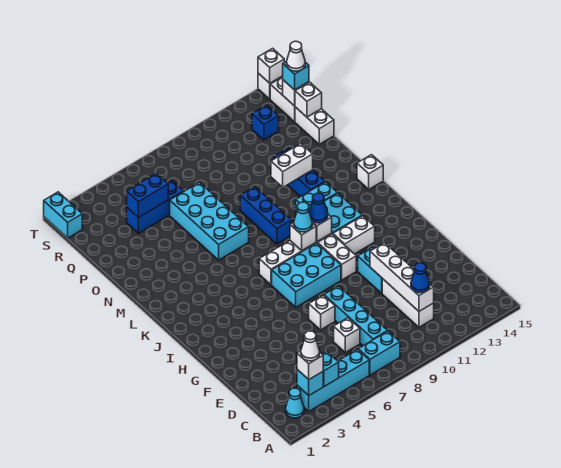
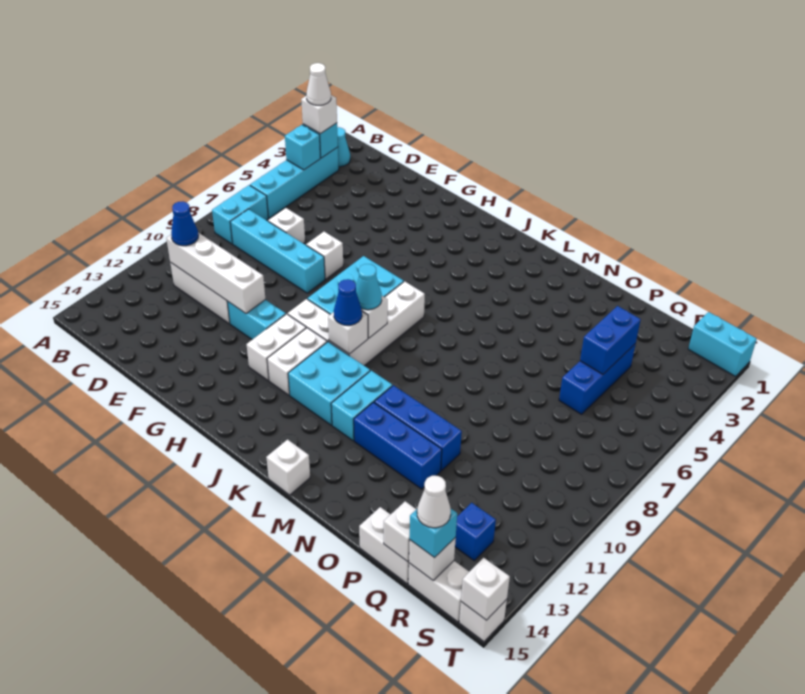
blue brick L9:N9 level 1 -> blue brick M11:O11 level 1
cyan brick M6:P7 level 1 -> none
white brick N11:N12 level 2 -> white brick H11:H12 level 1

